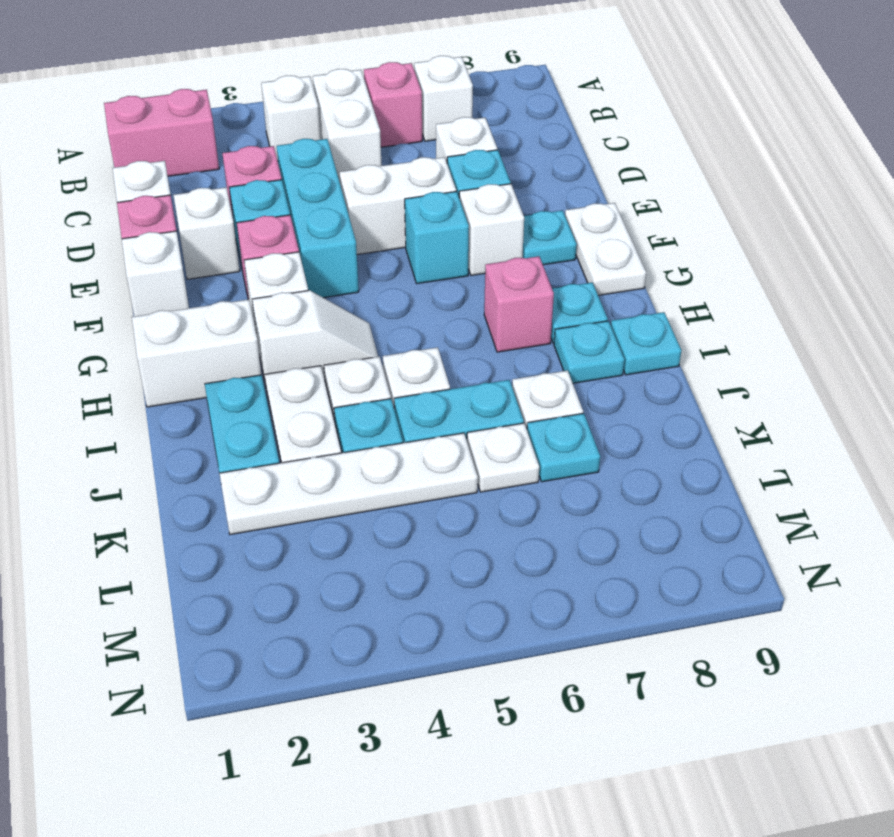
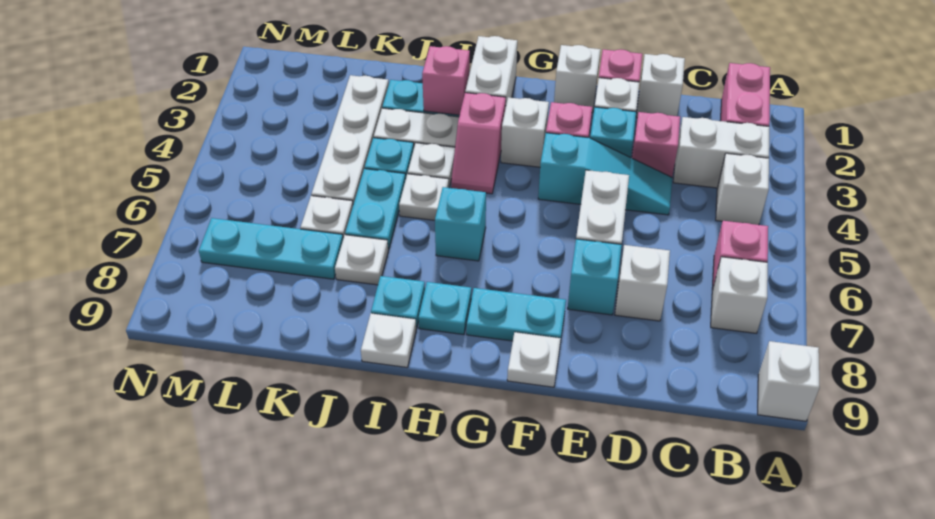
white brick B5:C5 level 1 -> white brick B3:C3 level 1
cyan brick D4:F4 level 1 -> cyan slope D4:F4 level 1 top F
cyan brick F6 level 1 -> cyan brick H6 level 1
white brick F7 level 1 -> white brick A9 level 1
cyan plate F8 level 1 -> cyan plate F8:G8 level 1
white plate F9:G9 level 1 -> white plate F9 level 1
white slope H3:H4 level 1 top 3 -> pink slope H3:H4 level 1 top 3
pink brick H7 level 1 -> pink brick I2 level 2
cyan plate I9 level 1 -> white plate I9 level 1
cyan plate K7 level 1 -> cyan plate K7:M7 level 1

